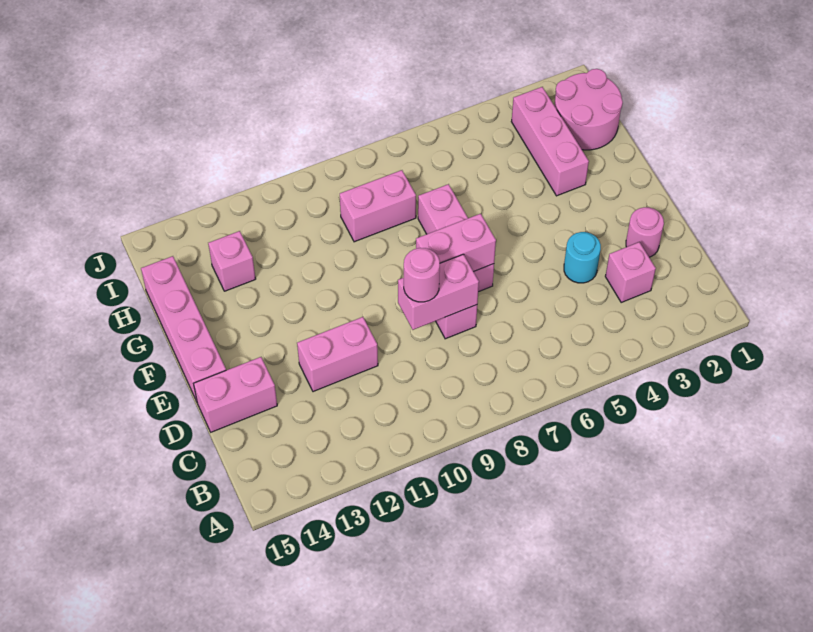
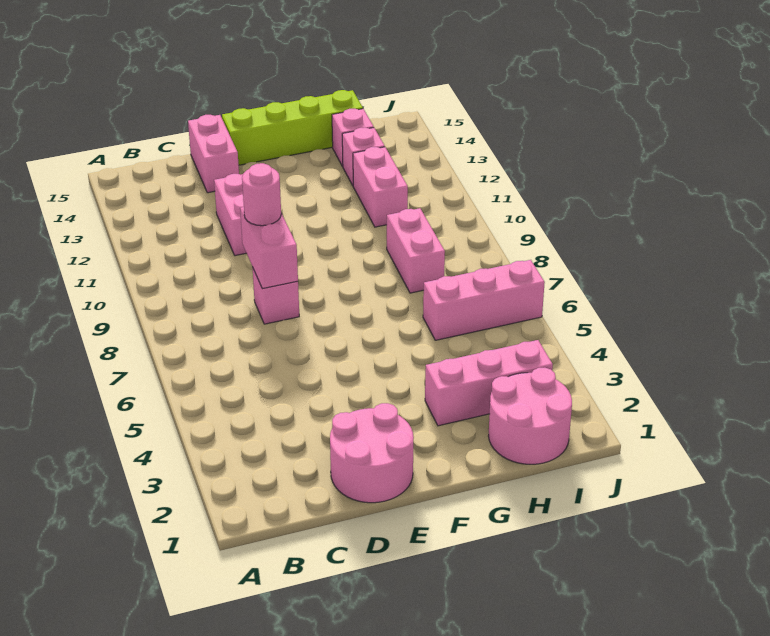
pink brick C3 level 1 -> pink brick H14 level 1
pink round brick D2 level 1 -> pink round brick D1:E2 level 1
cyan round brick D4 level 1 -> none
pink brick E7:G7 level 1 -> pink brick H6:J6 level 1
pink brick E7:E8 level 2 -> pink brick H11:H12 level 1
pink brick E15:H15 level 1 -> lime brick E15:H15 level 1

